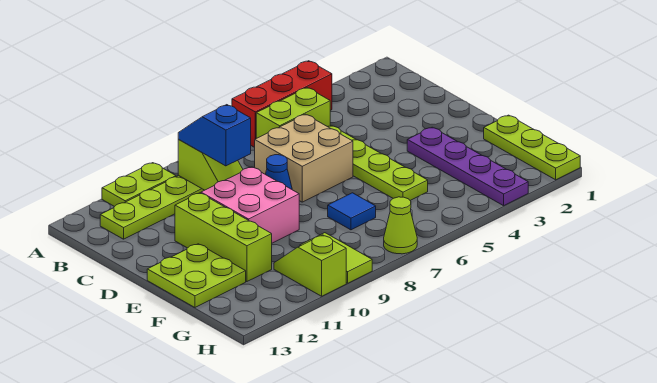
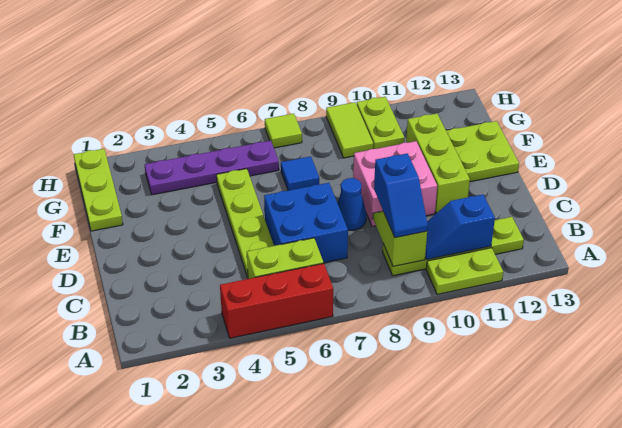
none -> blue slope B10:B11 level 2 top 11
tan brick C6:D7 level 1 -> blue brick C6:D7 level 1
purple plate E3:H3 level 1 -> purple plate G3:G6 level 1
lime slope G10:H10 level 1 top H -> lime plate G10:H10 level 1
lime cone H7 level 1 -> lime tile H7 level 1

